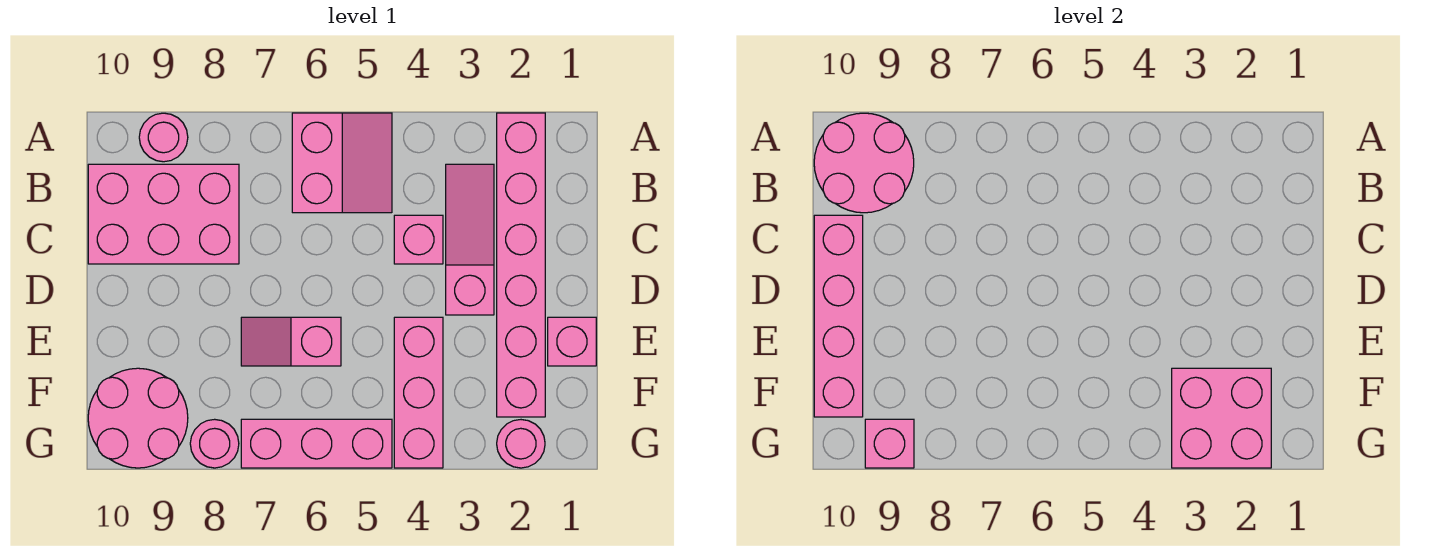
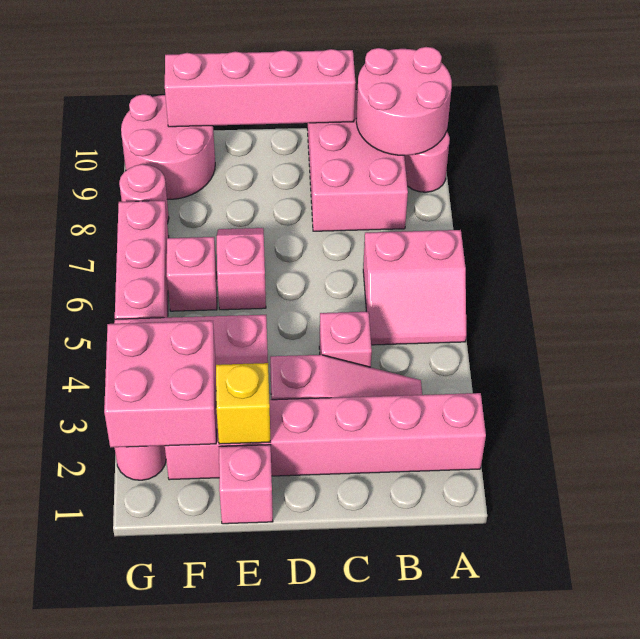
none -> yellow brick E2 level 2
pink brick G9 level 2 -> pink brick F6 level 1

